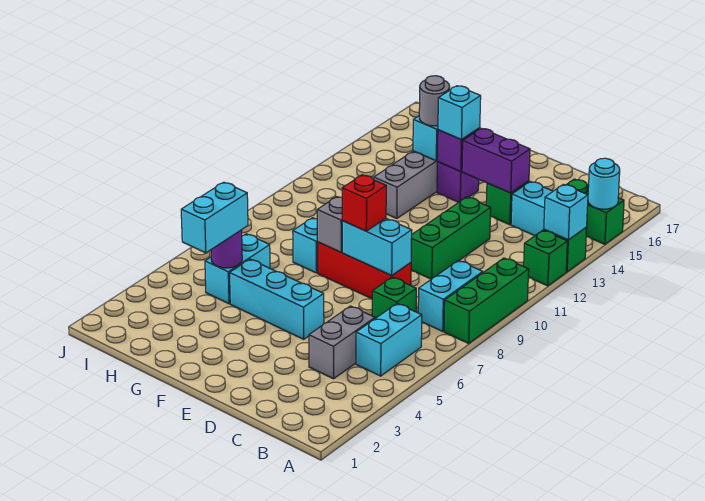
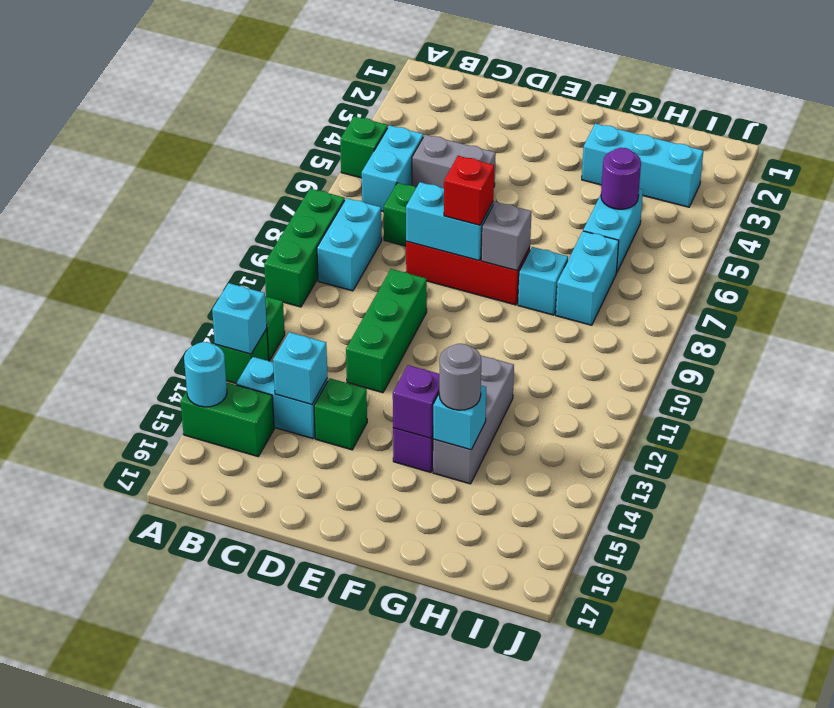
none -> green brick A5 level 1
grey brick C4:C5 level 1 -> grey brick C5:D5 level 1
purple brick D14:E14 level 2 -> none
cyan brick E5:G5 level 1 -> cyan brick G3:I3 level 1
cyan brick F14 level 3 -> cyan brick C14 level 2
cyan brick H4:H5 level 3 -> cyan brick H7:H8 level 1

